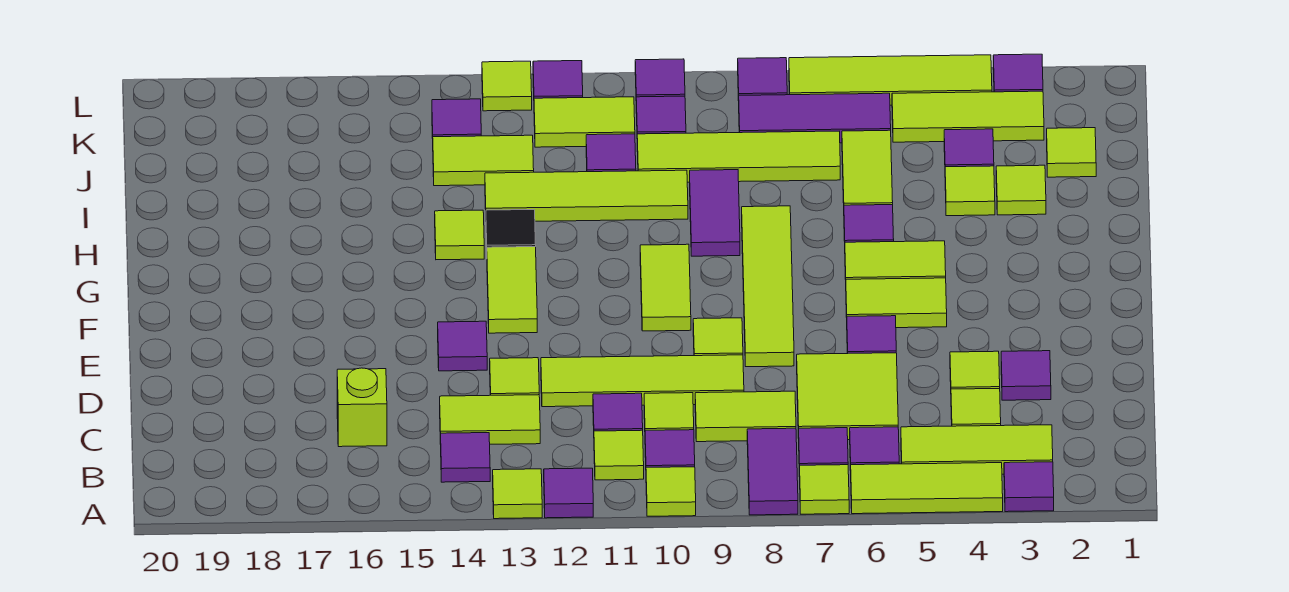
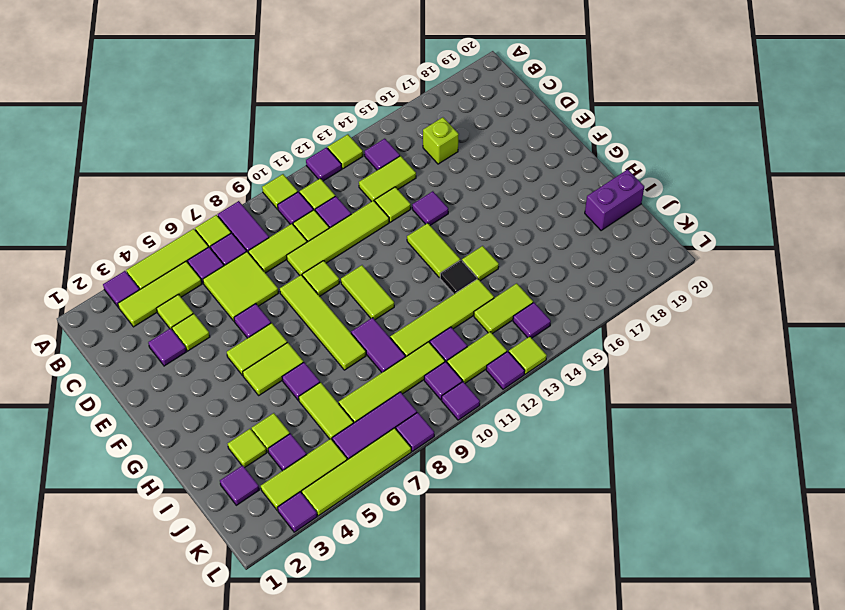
none -> purple brick I19:I20 level 1
lime tile J2 level 1 -> purple tile J2 level 1

